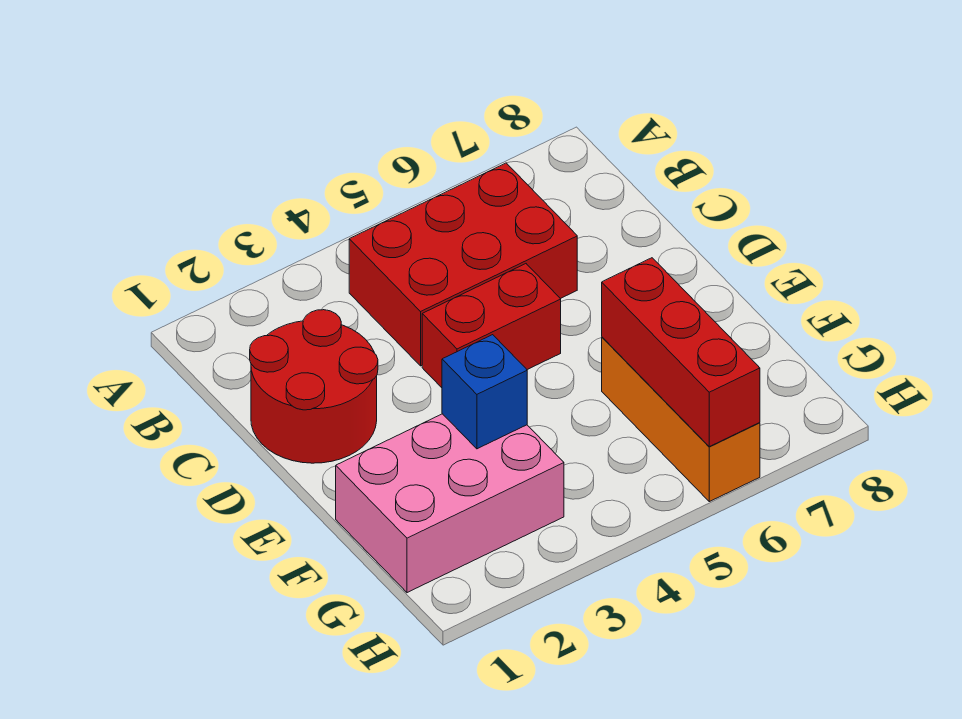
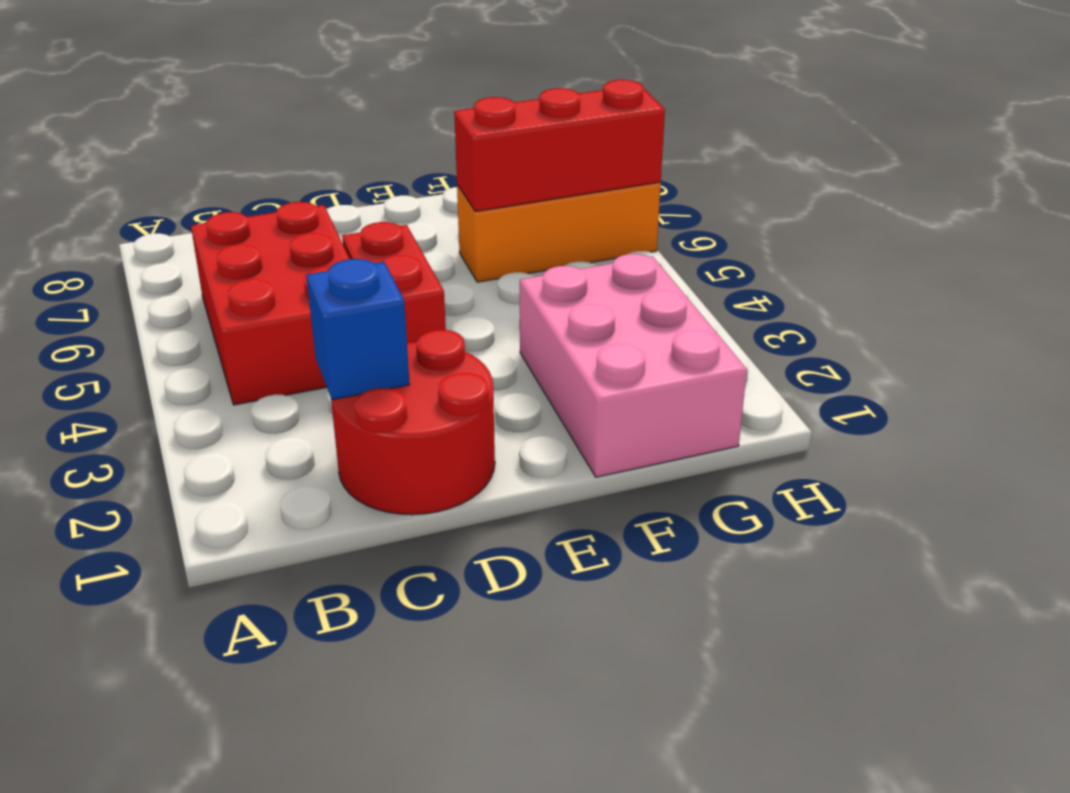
blue brick F3 level 2 -> blue brick C2 level 2

